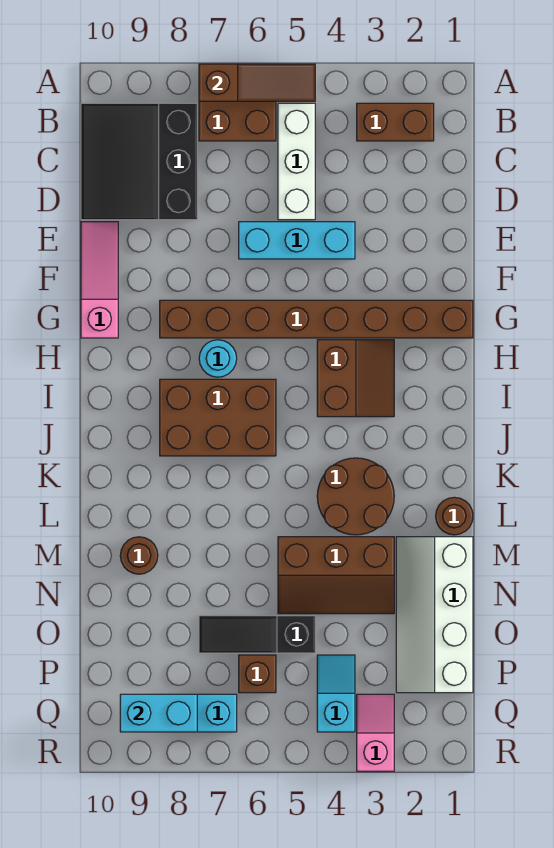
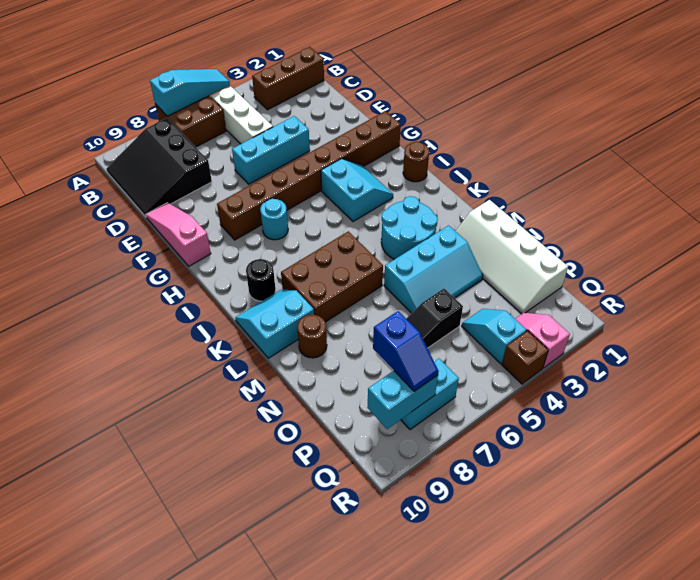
brown slope A5:A7 level 2 top 7 -> cyan slope A5:A7 level 2 top 7
brown brick B2:B3 level 1 -> brown brick B1:B3 level 1
brown slope H3:I4 level 1 top 4 -> cyan slope H3:I4 level 1 top 4
brown brick I6:J8 level 1 -> brown brick K6:L8 level 1
none -> black round brick J9 level 1
brown round brick K3:L4 level 1 -> cyan round brick K3:L4 level 1
none -> cyan slope K9:L10 level 1 top L
brown round brick L1 level 1 -> brown round brick I1 level 1
brown slope M3:N5 level 1 top M -> cyan slope M3:N5 level 1 top M
brown brick P6 level 1 -> brown brick R4 level 1
none -> blue slope P8:Q8 level 3 top P

